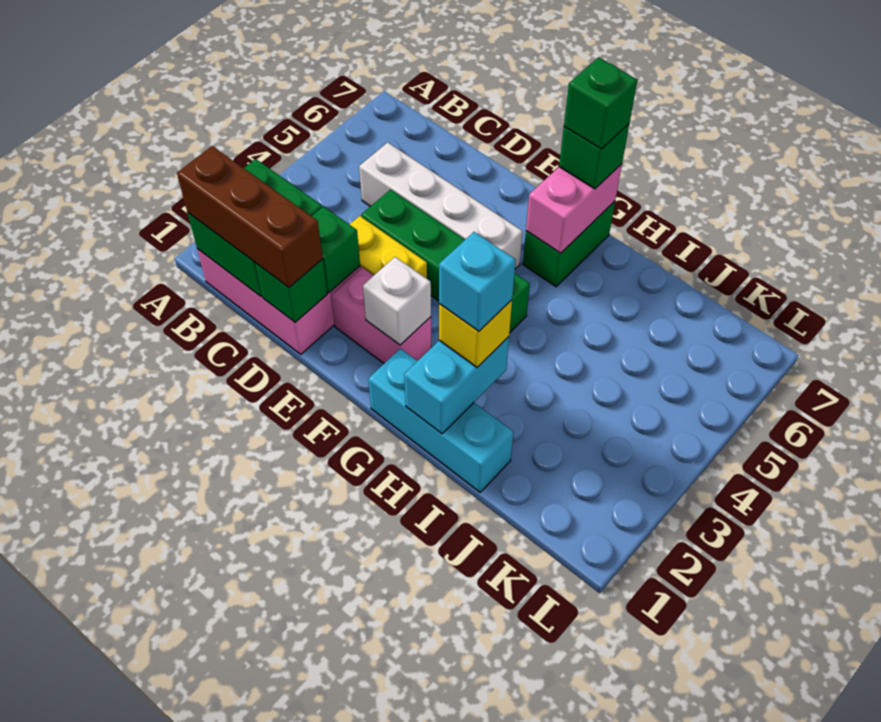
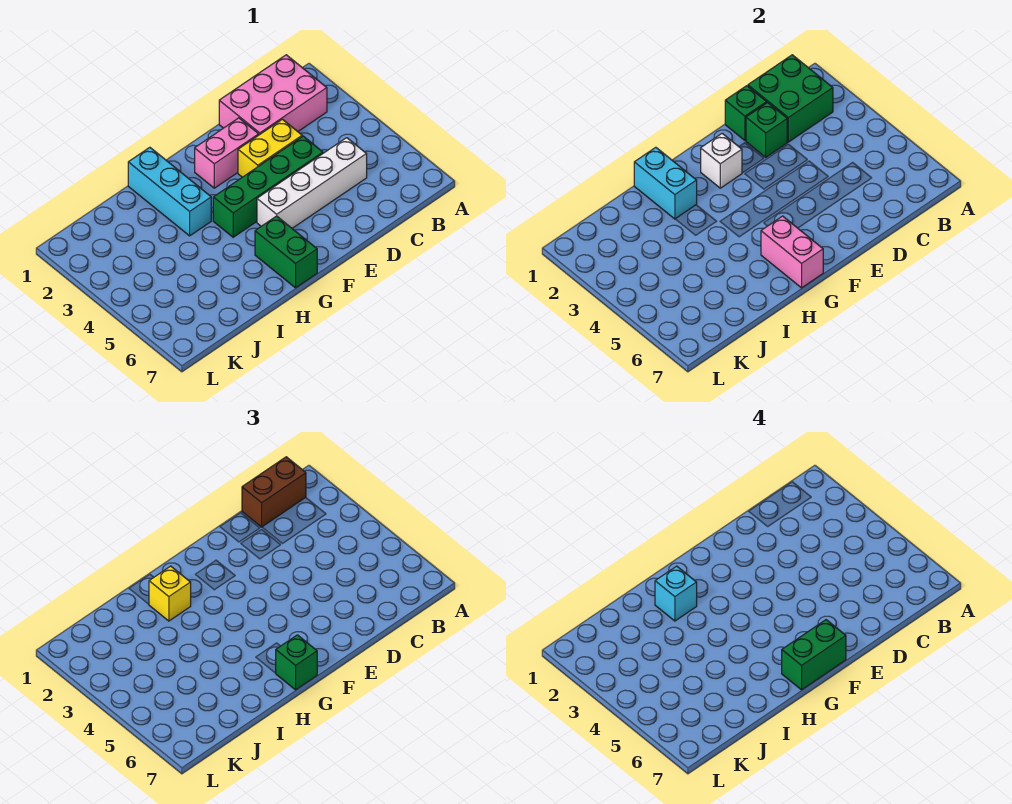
brown brick B1:D1 level 3 -> brown brick B1:C1 level 3
cyan brick G1:I1 level 1 -> cyan brick H1:H3 level 1
green brick G7 level 4 -> green brick F7:G7 level 4

